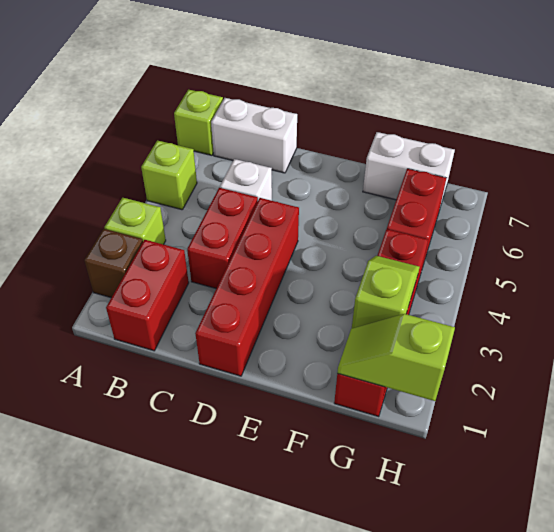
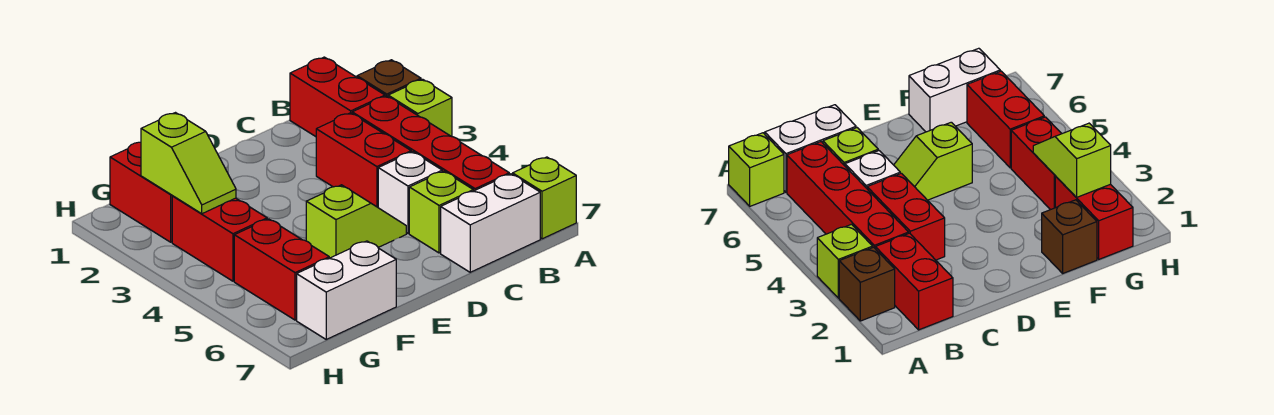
lime brick A5 level 1 -> lime brick C6 level 1
red brick D1:D4 level 1 -> red brick B3:B6 level 1
none -> brown brick F1 level 1
lime slope G1:H1 level 2 top H -> lime slope D5:E5 level 1 top E

